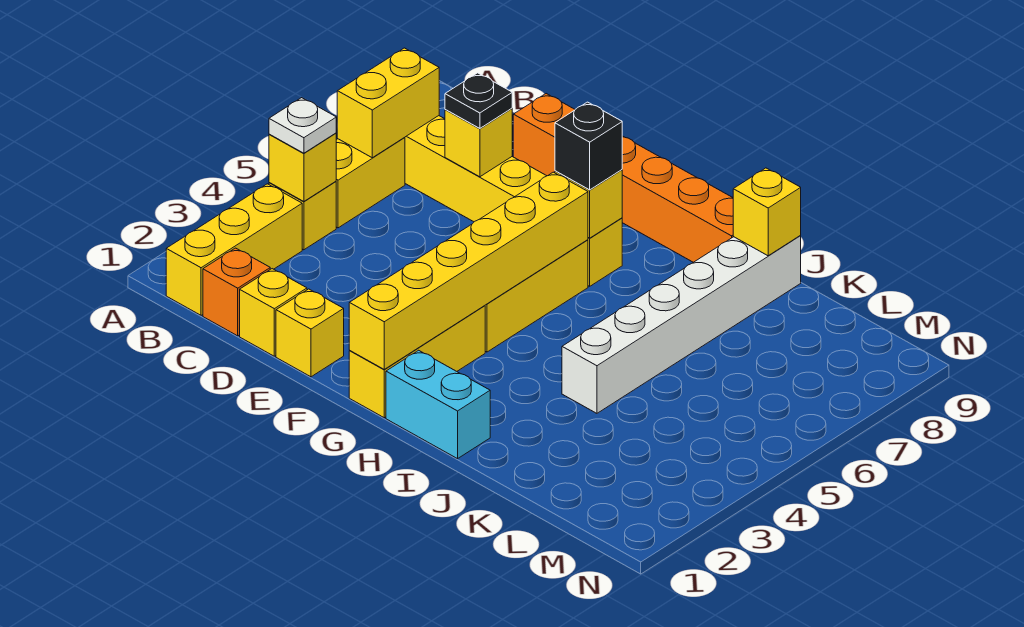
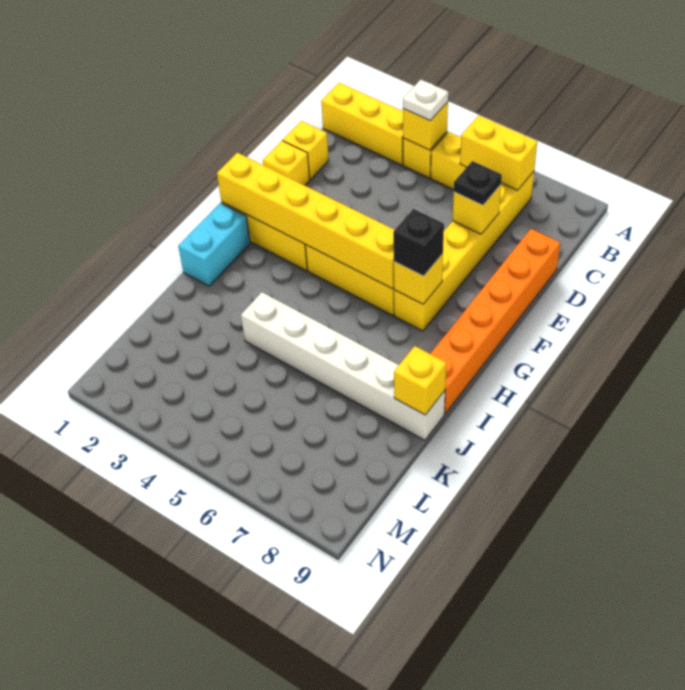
orange brick C1 level 1 -> none

